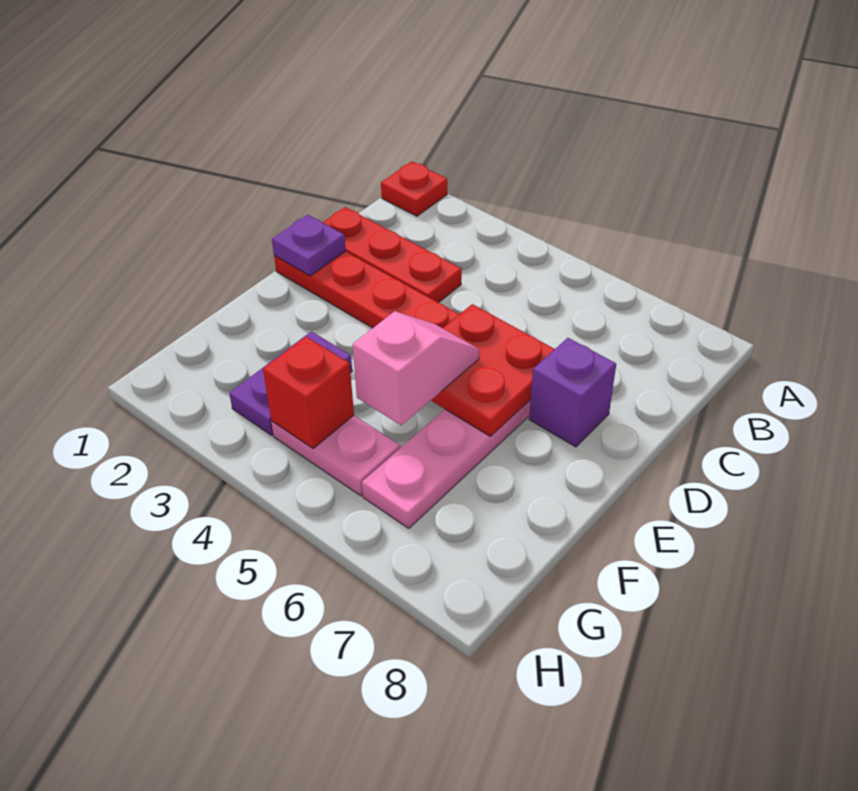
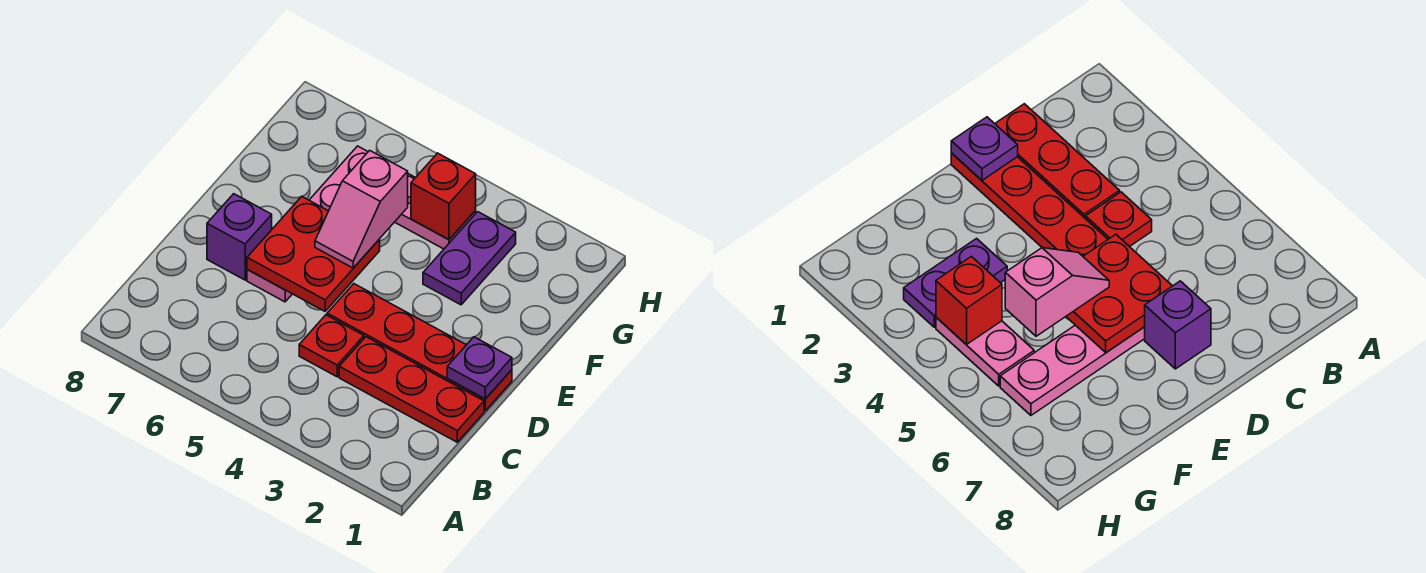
red plate A1 level 1 -> red plate C4 level 1

